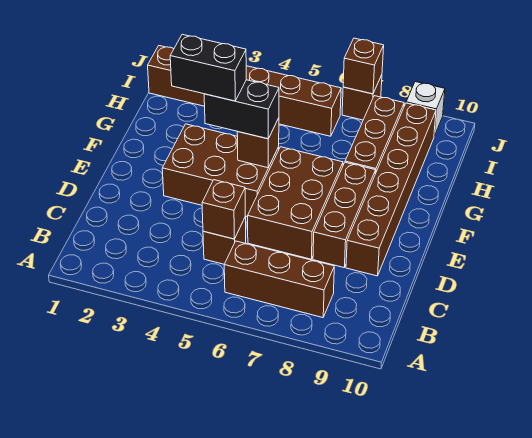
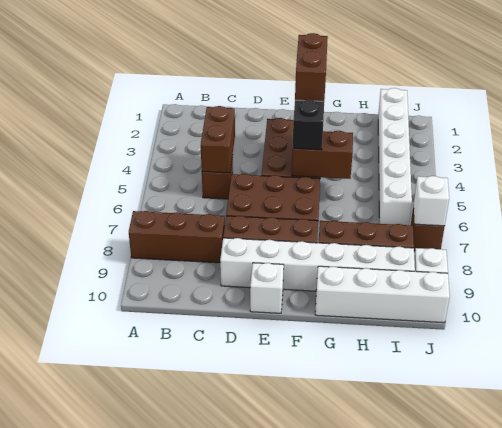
brown brick B6:B8 level 1 -> brown brick A8:C8 level 1
brown brick C5 level 2 -> brown brick C4:C5 level 2
brown brick D9:I9 level 1 -> white brick D9:I9 level 1
none -> white brick E10 level 1
black brick F3:F4 level 4 -> brown brick F3:F4 level 4
brown brick F5 level 2 -> brown brick F5:G5 level 2
none -> white brick G10:J10 level 1
brown brick I1:I6 level 1 -> white brick I1:I6 level 1
brown brick J7 level 2 -> white brick J7 level 2

